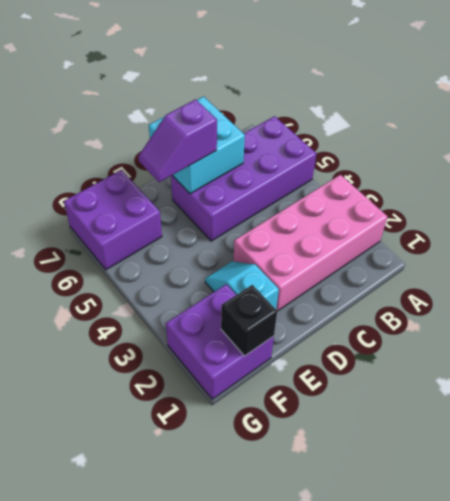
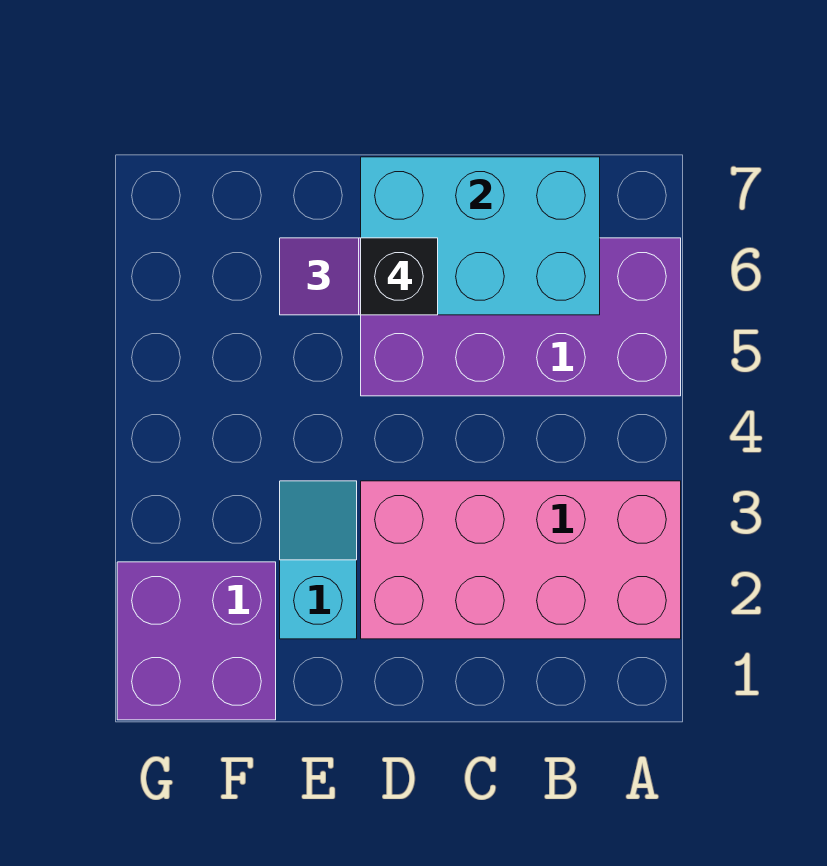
cyan brick C6:D7 level 2 -> cyan brick B6:D7 level 2
black brick F1 level 2 -> black brick D6 level 4
purple brick F6:G7 level 1 -> none

